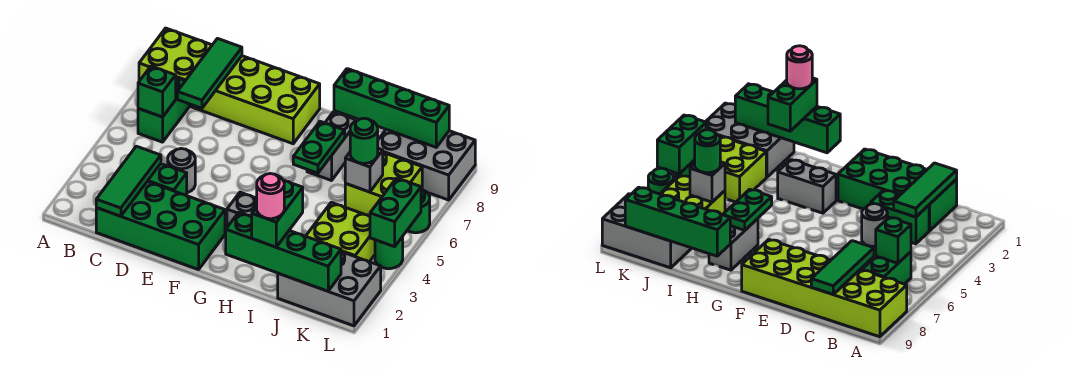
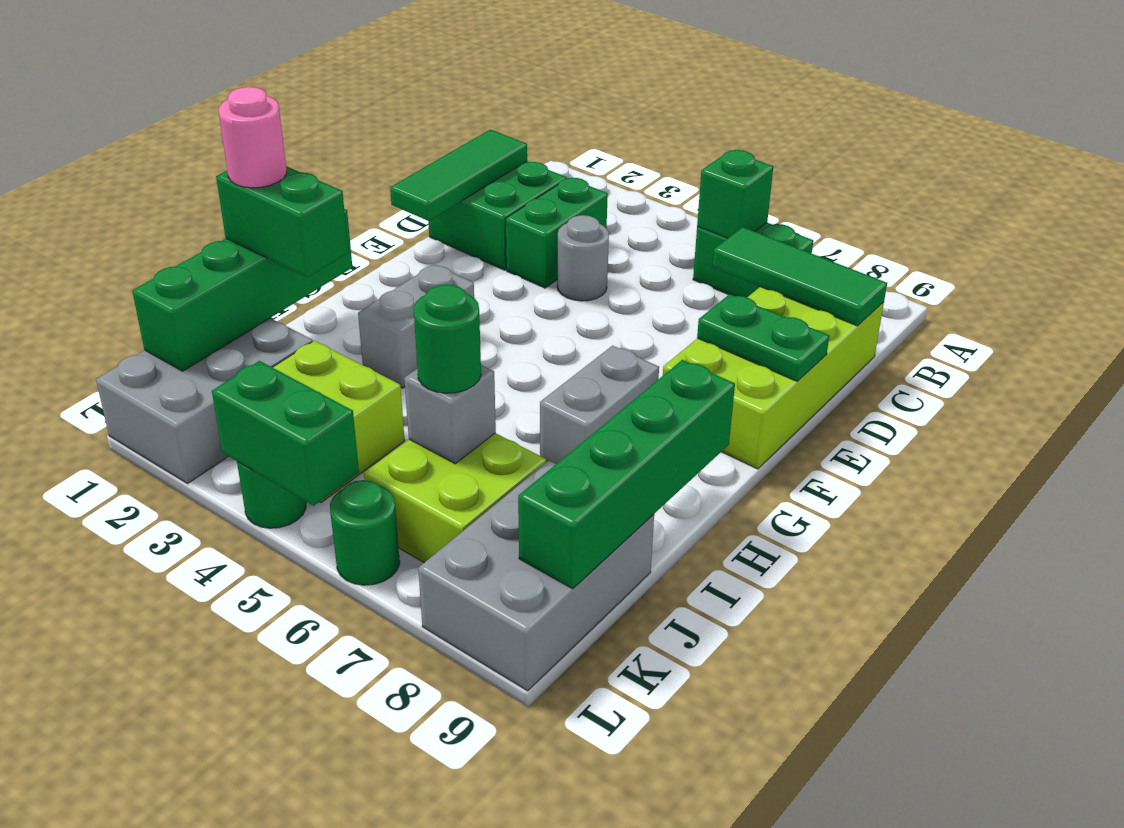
lime brick A8:F9 level 1 -> lime brick C8:F9 level 1
green brick C1:F2 level 1 -> green brick C1:D2 level 1
green tile C1:C3 level 2 -> green tile C1:E1 level 2
green plate H6:H7 level 2 -> green plate E8:E9 level 2
grey brick H7:H8 level 1 -> grey brick G7:H7 level 1

